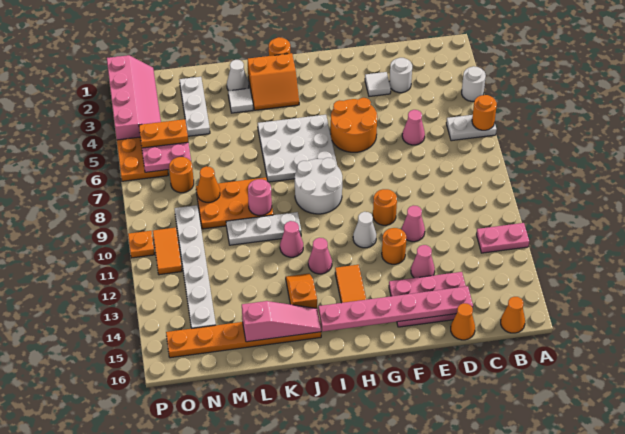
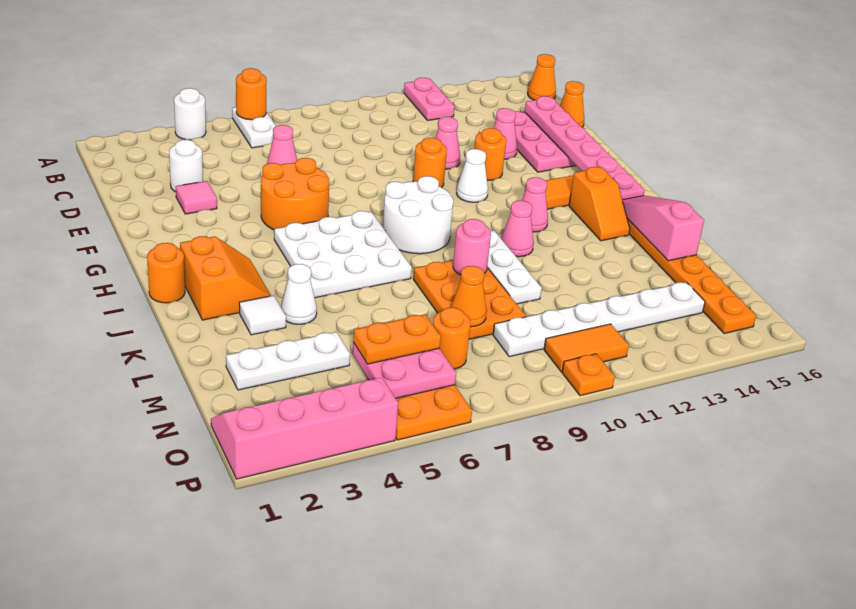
white tile E3 level 1 -> pink tile E3 level 1
orange slope J13:J14 level 1 top 14 -> orange slope I14:J14 level 1 top I
white cone K2 level 1 -> white cone K4 level 1
orange plate N5:O5 level 3 -> orange plate N5:N6 level 3

